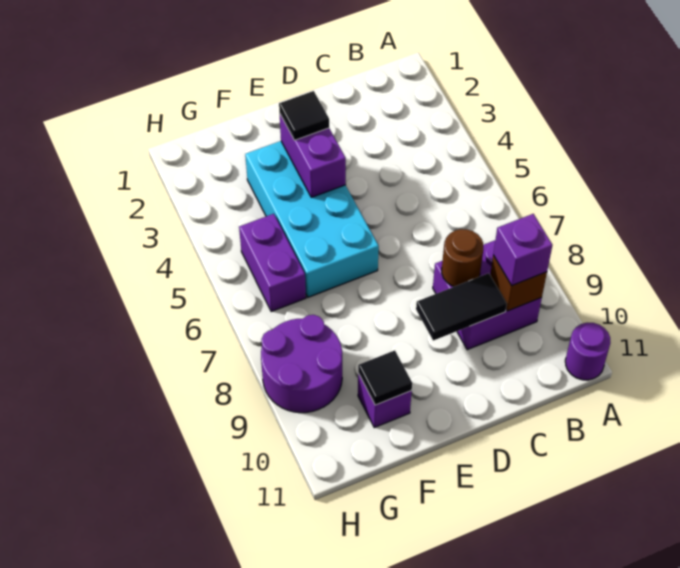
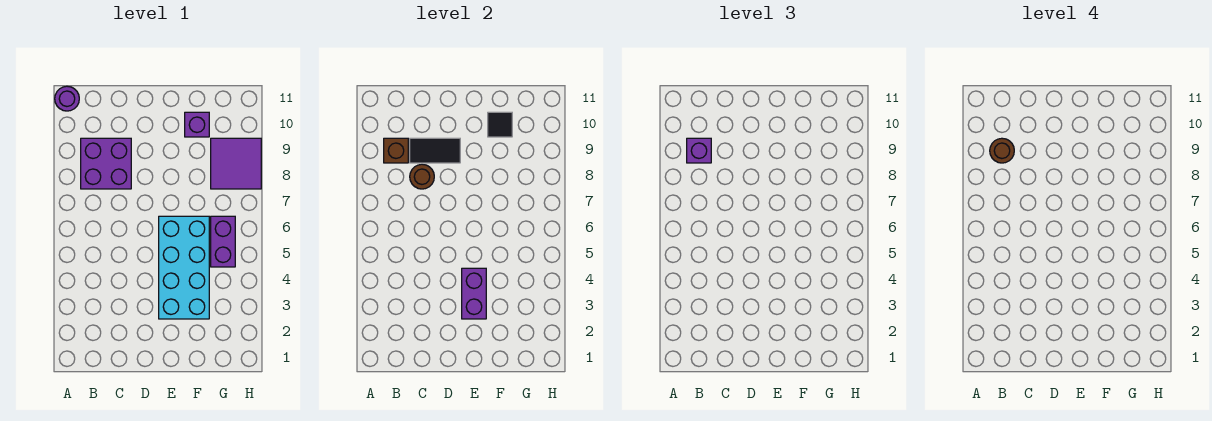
none -> brown round brick B9 level 4
black tile E3 level 3 -> none
purple round brick G8:H9 level 1 -> purple tile G8:H9 level 1

